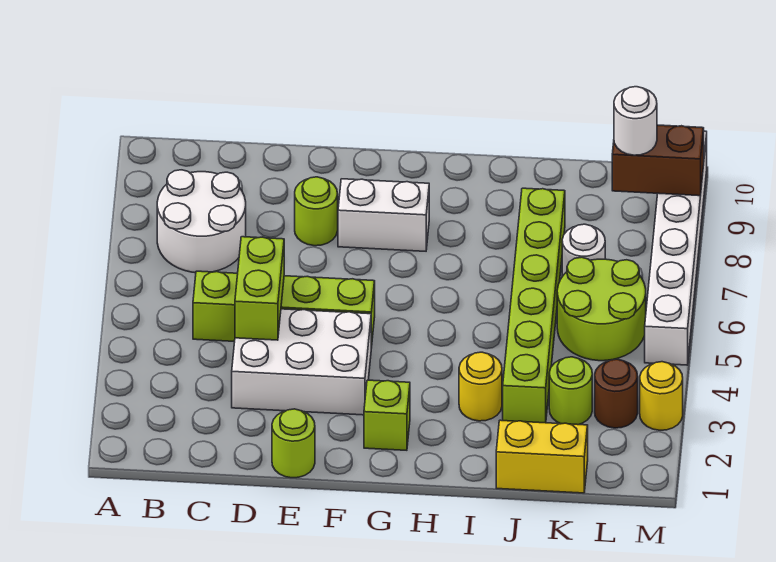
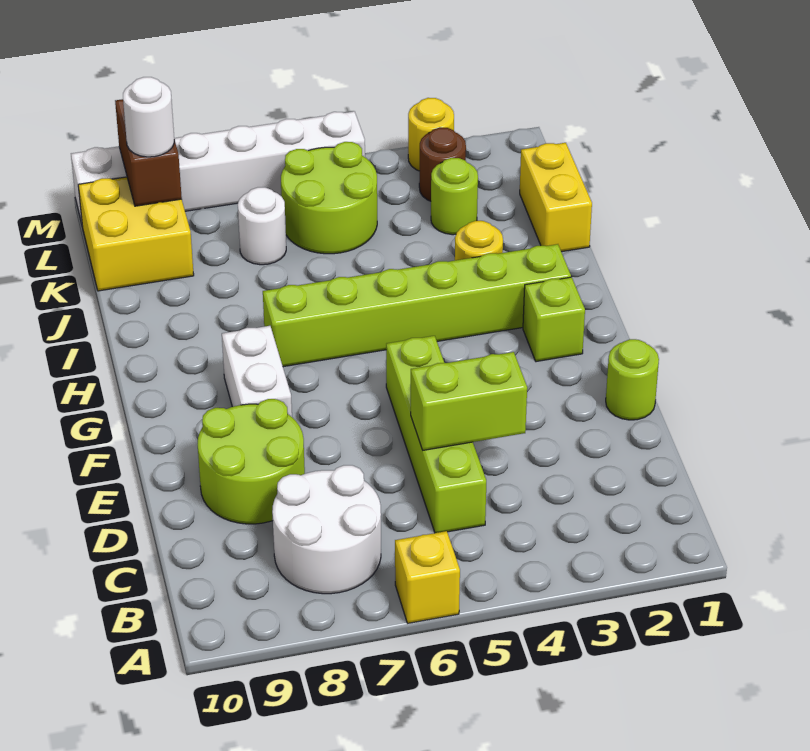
none -> yellow brick A6 level 1
white brick D3:F4 level 1 -> none
lime round brick E8 level 1 -> lime round brick D8:E9 level 1
lime brick J3:J8 level 1 -> lime brick H2:H7 level 1
none -> yellow brick K9:L10 level 1

